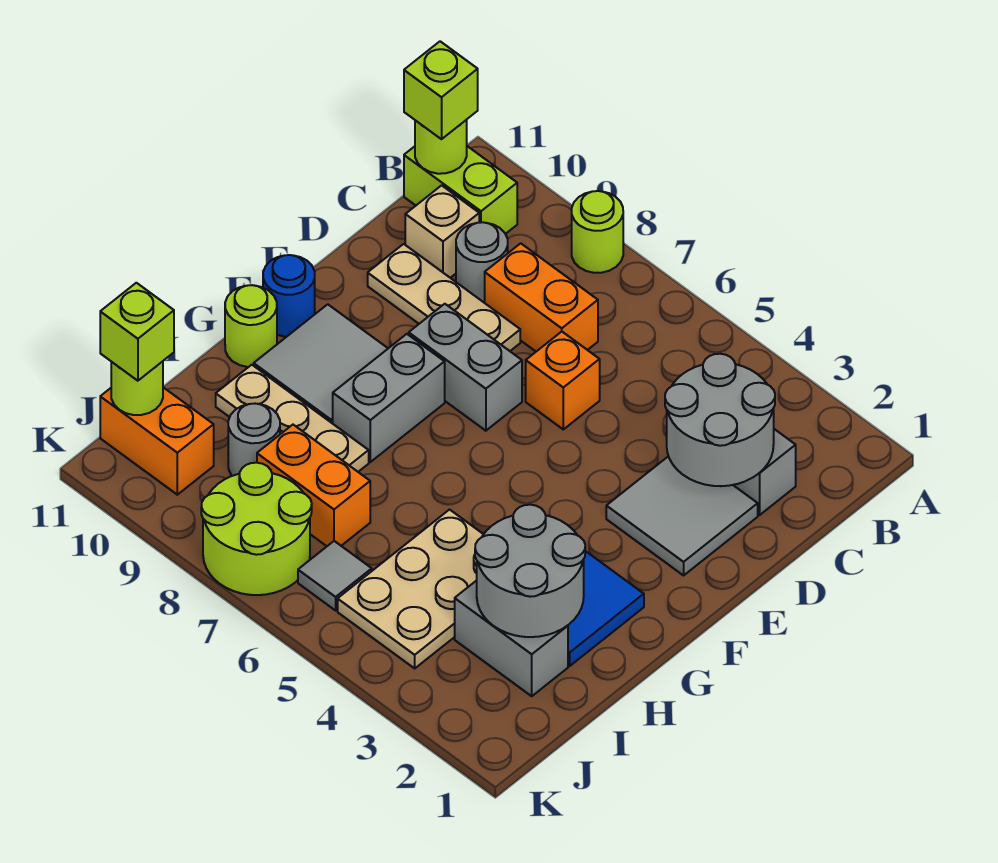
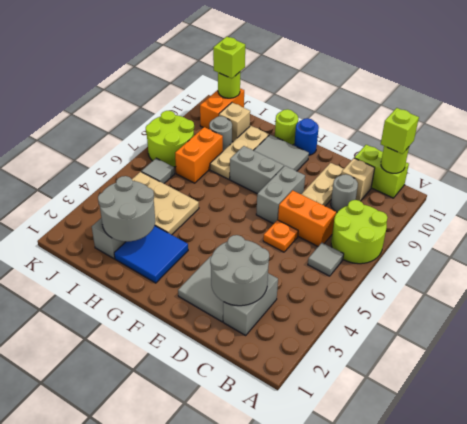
lime round brick A8 level 1 -> lime round brick A7:B8 level 1
none -> grey tile B6 level 1
lime brick B10:B11 level 1 -> lime brick B11:C11 level 1
orange brick C7:C8 level 1 -> orange brick C7:D7 level 1
orange brick D6 level 1 -> orange plate D6 level 1
none -> tan brick I10 level 1

